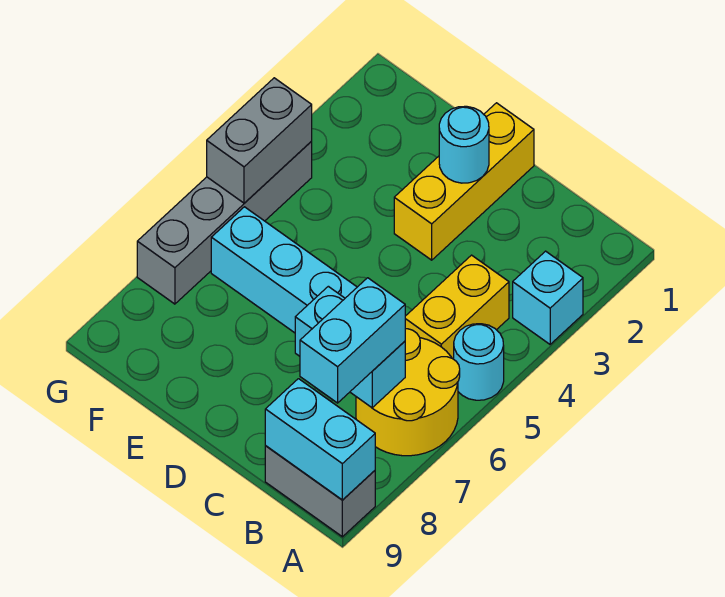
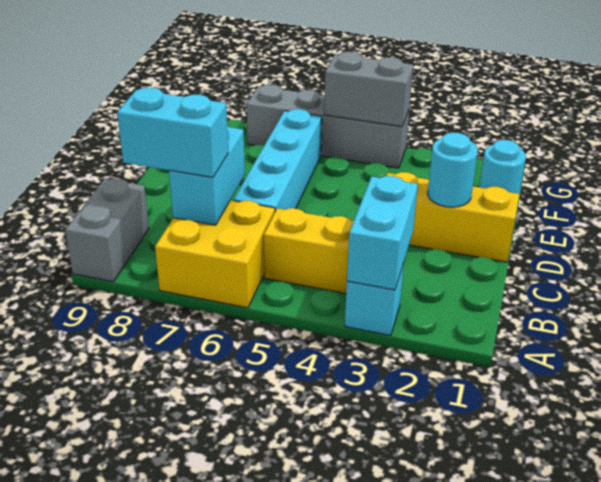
cyan round brick A5 level 1 -> cyan round brick F1 level 1
yellow round brick A6:B7 level 1 -> yellow brick A6:B7 level 1
cyan brick A9:B9 level 2 -> cyan brick A3:B3 level 2

